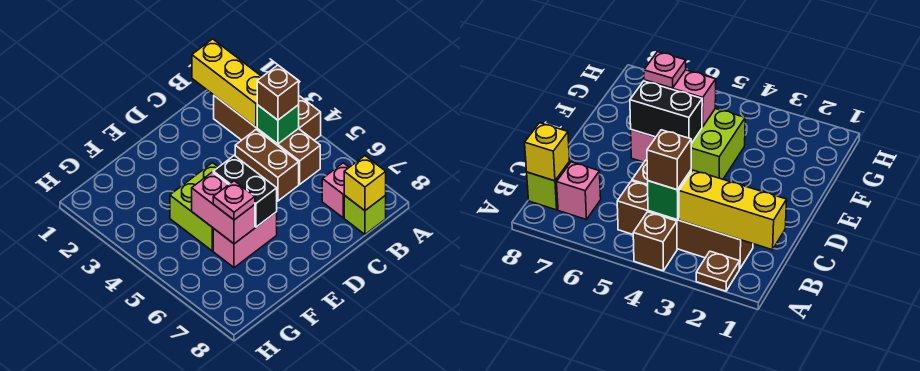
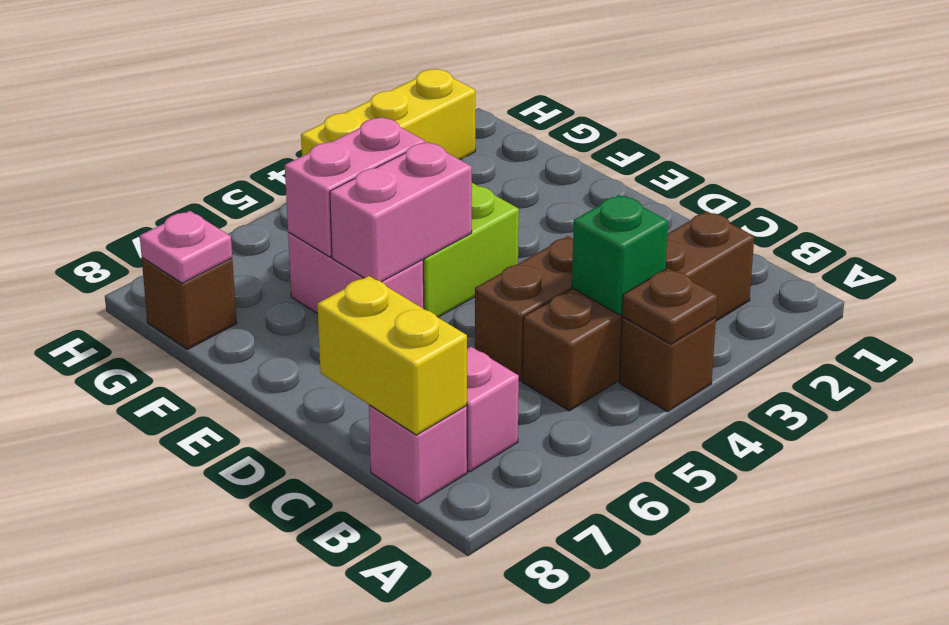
brown plate A2 level 1 -> brown plate A4 level 2
yellow brick B1:B3 level 2 -> yellow brick H2:H4 level 1
brown brick B4 level 3 -> brown brick G8 level 1
lime brick B8 level 1 -> pink brick B8 level 1
yellow brick B8 level 2 -> yellow brick B8:C8 level 2
black brick E5:E6 level 2 -> pink brick E5:E6 level 2
pink plate F6 level 3 -> pink plate G8 level 2

